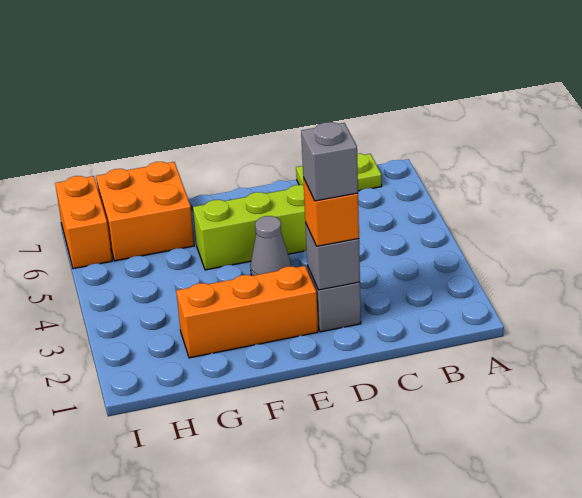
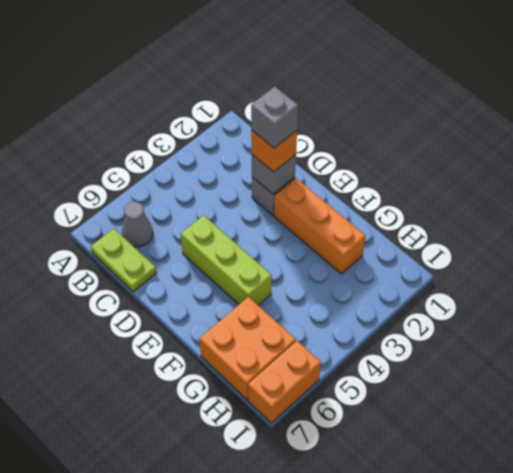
grey cone E4 level 1 -> grey cone B6 level 1

